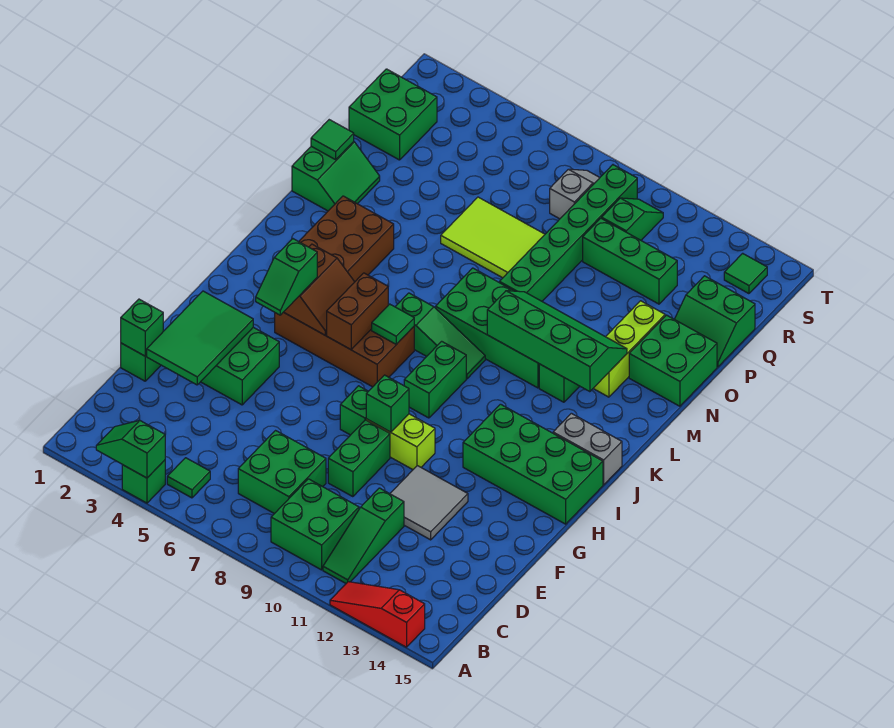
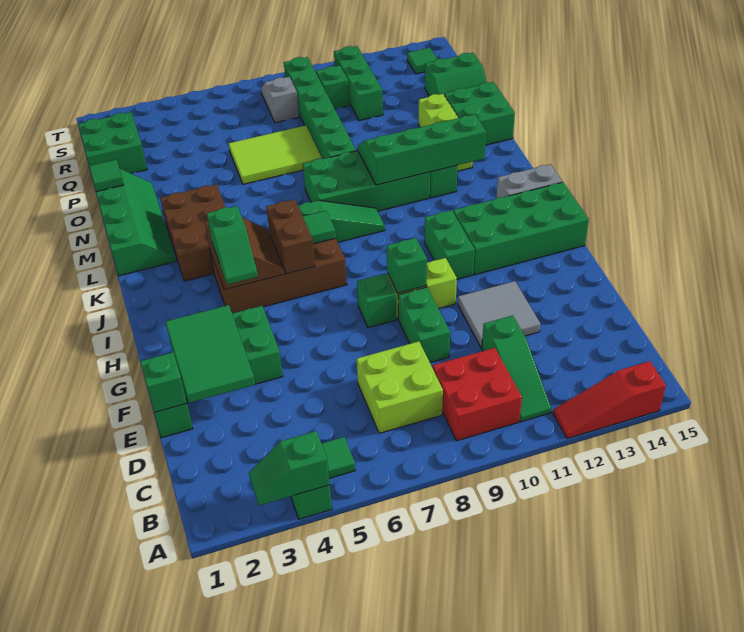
green brick B9:C10 level 1 -> red brick B9:C10 level 1
green brick C7:D8 level 1 -> lime brick C7:D8 level 1
green brick I9:J9 level 1 -> green brick H11:I11 level 1
green slope N1:O2 level 1 top 1 -> green slope L1:O2 level 1 top 1
green brick Q10:Q12 level 1 -> green brick Q11:S11 level 1

